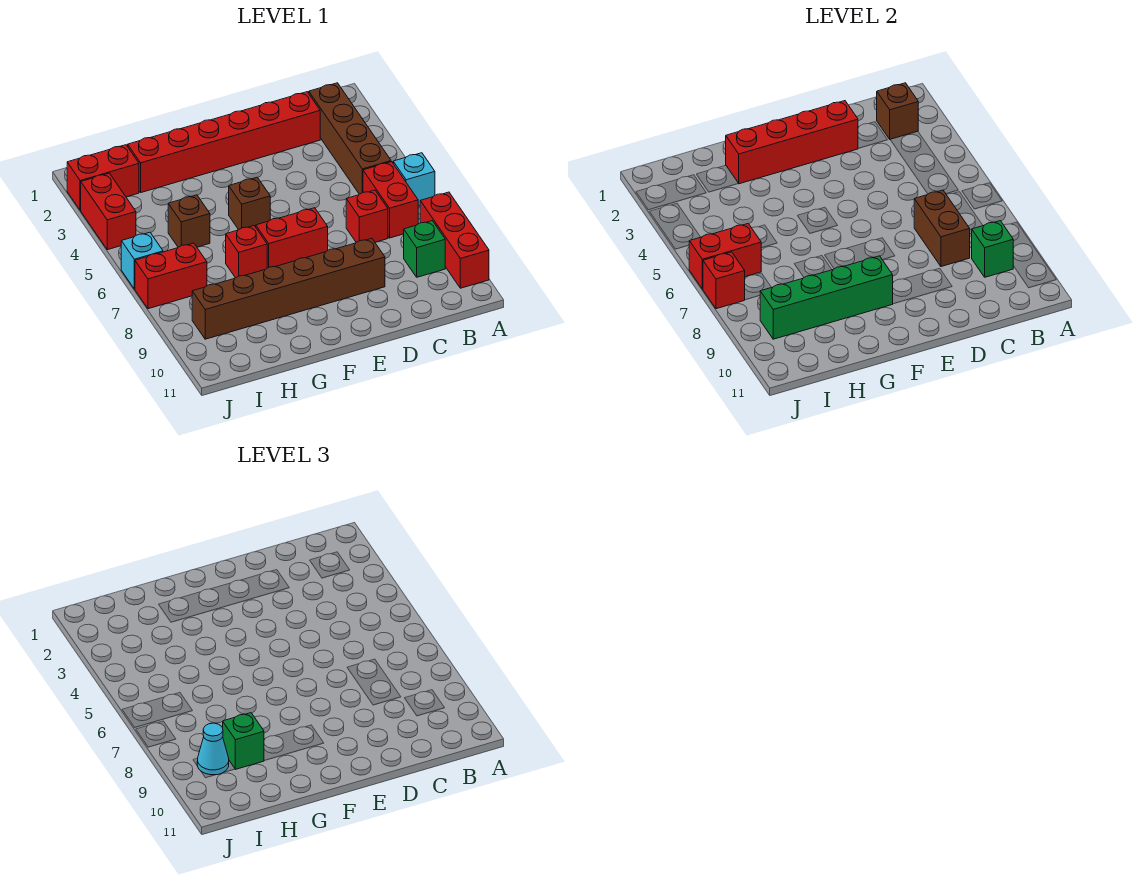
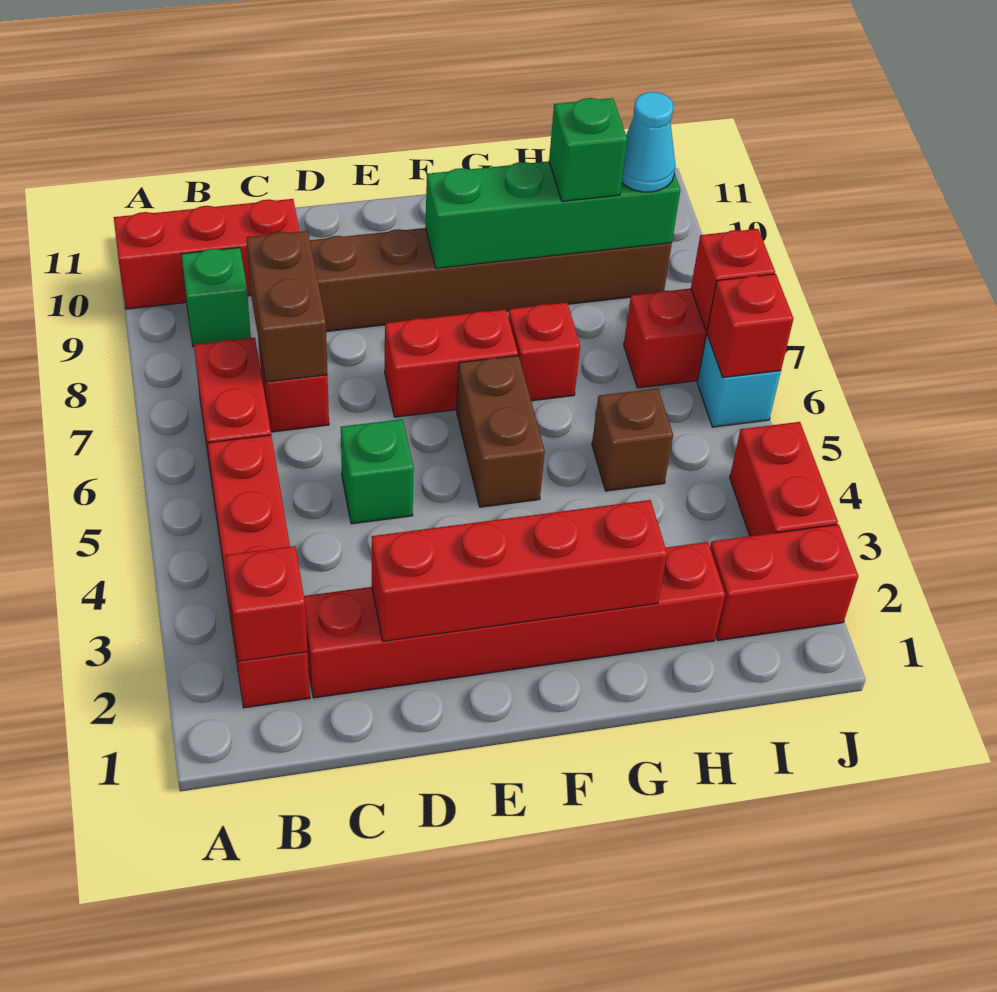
cyan brick A6 level 1 -> none
red brick A8:A10 level 1 -> red brick A10:C10 level 1
brown brick B2:B5 level 1 -> red brick B2:B5 level 1
brown brick B2 level 2 -> red brick B2 level 2
green brick B9 level 2 -> green brick D5 level 1
brown brick F5 level 1 -> brown brick F5:F6 level 1
red brick I6:J6 level 2 -> red brick J6 level 2

